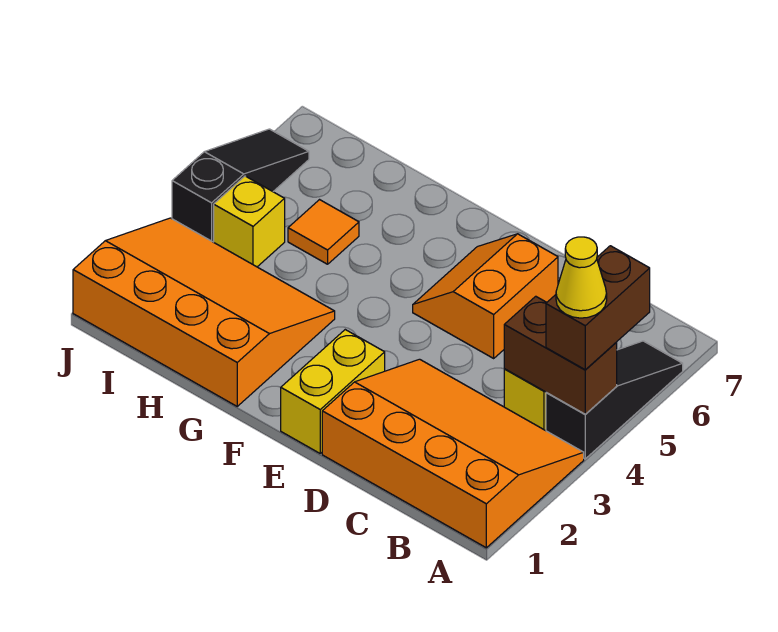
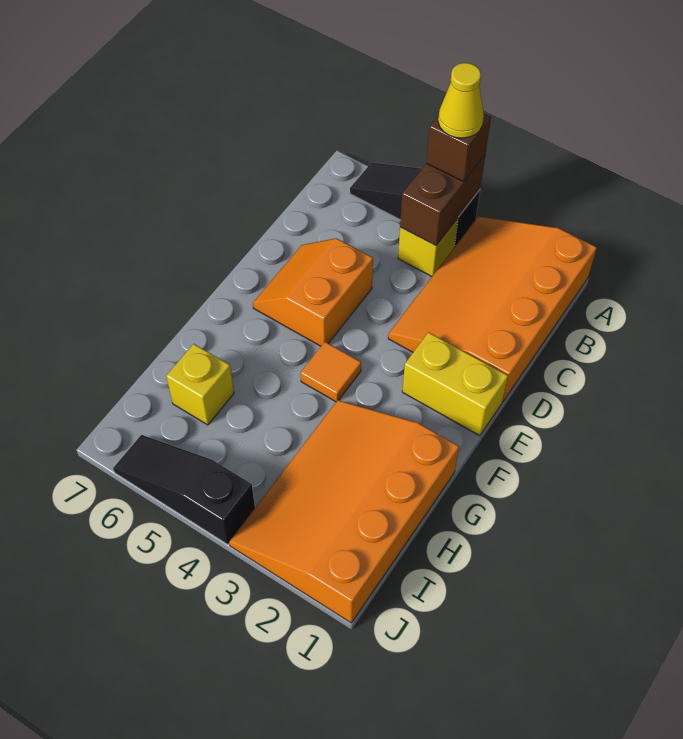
brown brick A4:A5 level 3 -> brown brick A4 level 3
orange slope D5:E6 level 1 top D -> orange slope D5:E6 level 1 top 5
orange tile H5 level 1 -> orange tile F4 level 1
yellow brick I4 level 1 -> yellow brick H6 level 1

